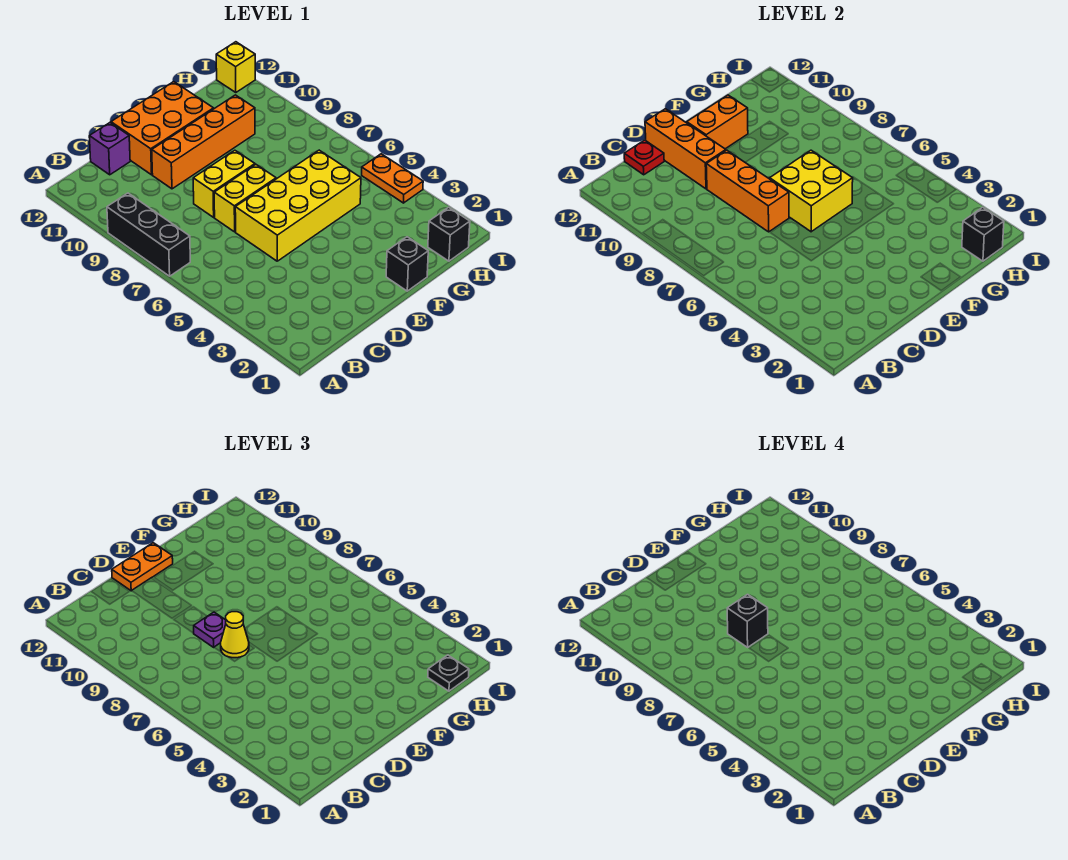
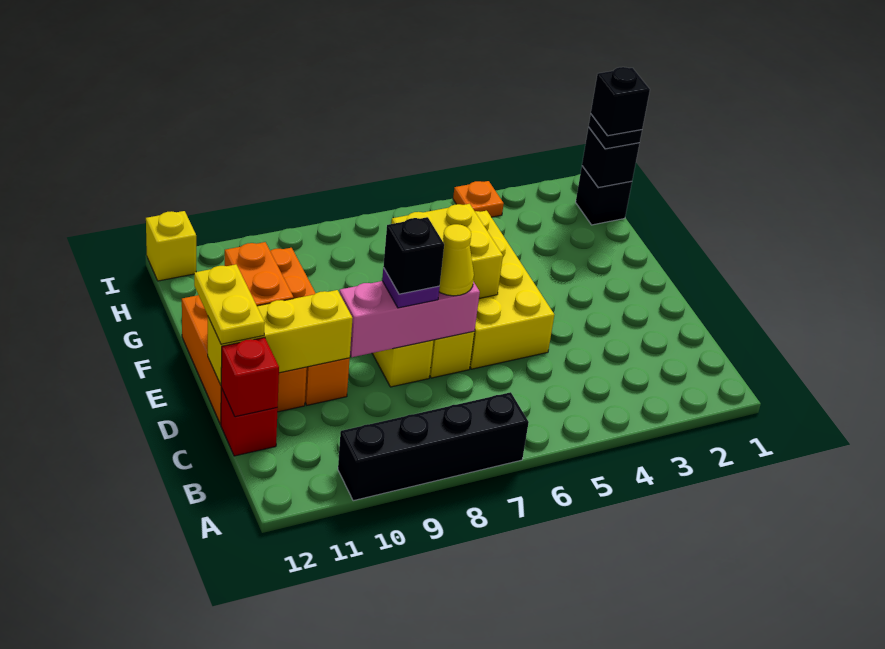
black brick A7:A9 level 1 -> black brick A7:A10 level 1
purple brick C12 level 1 -> red brick C12 level 1
red plate C12 level 2 -> red brick C12 level 2
orange brick D7:D9 level 2 -> pink brick D7:D9 level 2
orange brick D10:D12 level 2 -> yellow brick D10:D12 level 2
orange plate D12:E12 level 3 -> yellow plate D12:E12 level 3
black brick F1 level 1 -> black brick H1 level 4
orange plate I4:I5 level 1 -> orange plate I4 level 1

